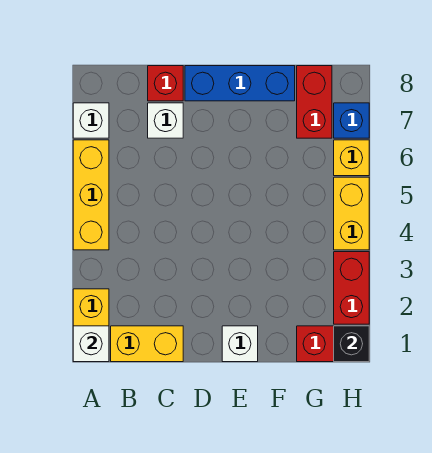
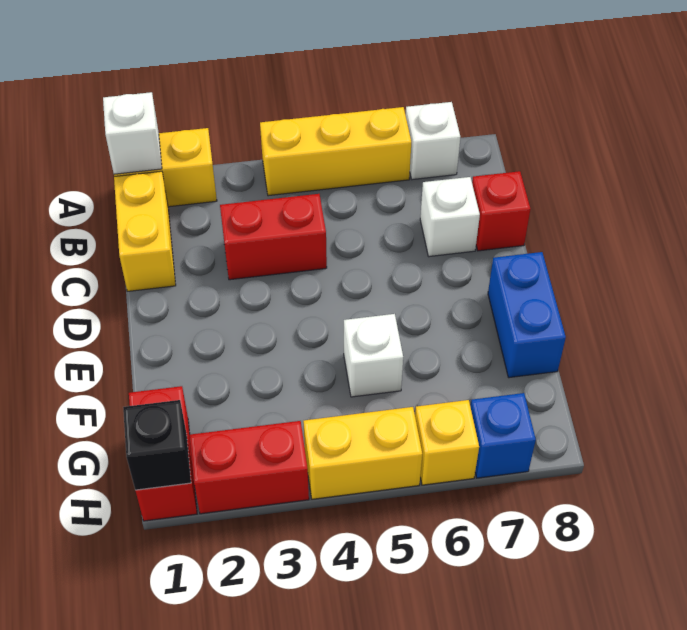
blue brick D8:F8 level 1 -> blue brick E8:F8 level 1
white brick E1 level 1 -> white brick F5 level 1
red brick G7:G8 level 1 -> red brick C3:C4 level 1

